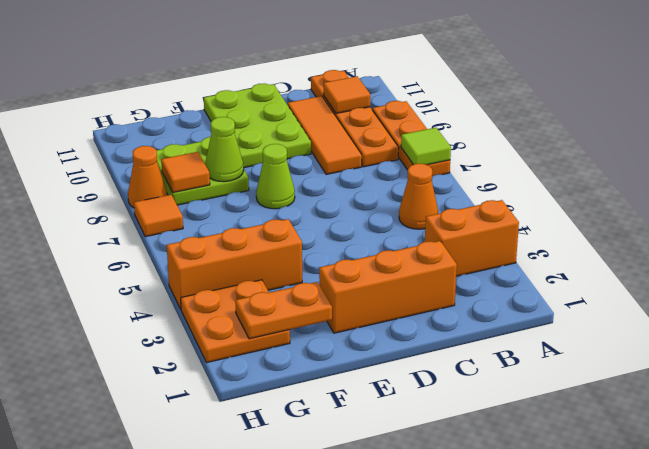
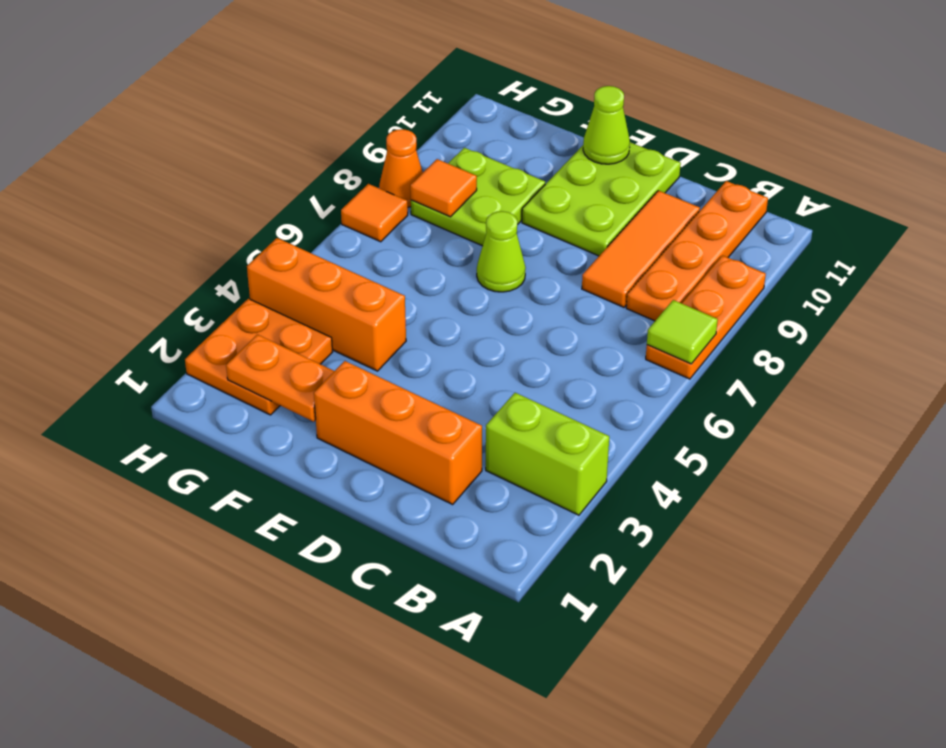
orange brick A3:B3 level 1 -> lime brick A3:B3 level 1
orange cone B5 level 1 -> none
orange tile B10 level 2 -> none
lime cone F8 level 2 -> lime cone E11 level 2

